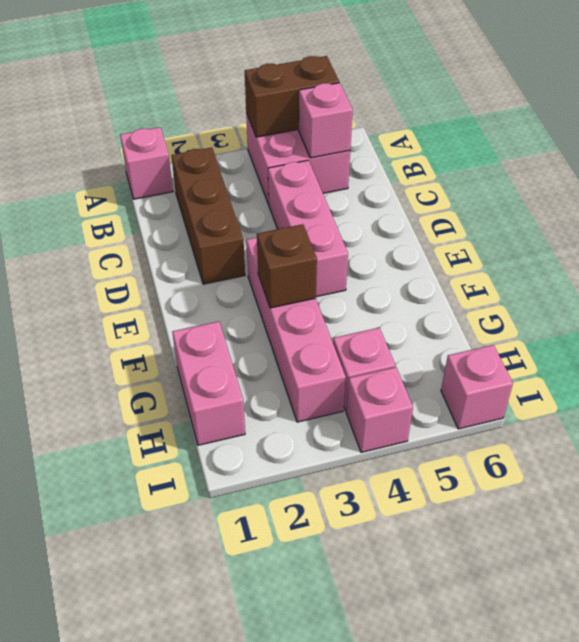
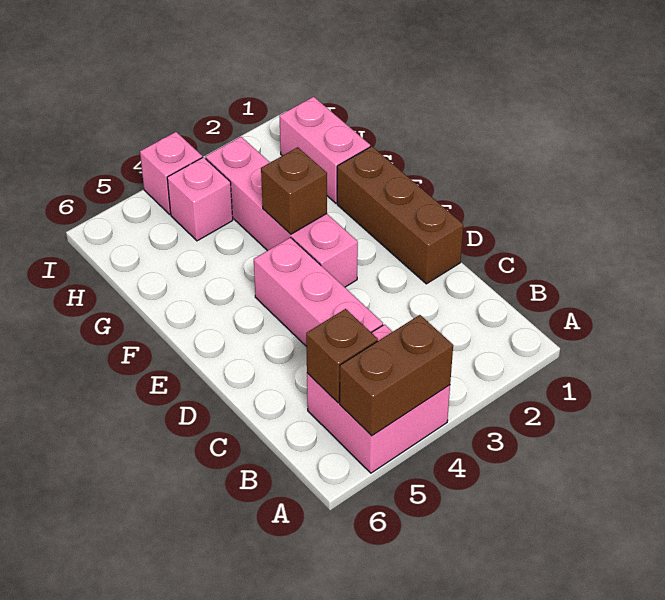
pink brick A1 level 1 -> none
brown brick B2:D2 level 1 -> brown brick D1:F1 level 1
pink brick B5 level 2 -> brown brick B5 level 2
pink brick I6 level 1 -> none

